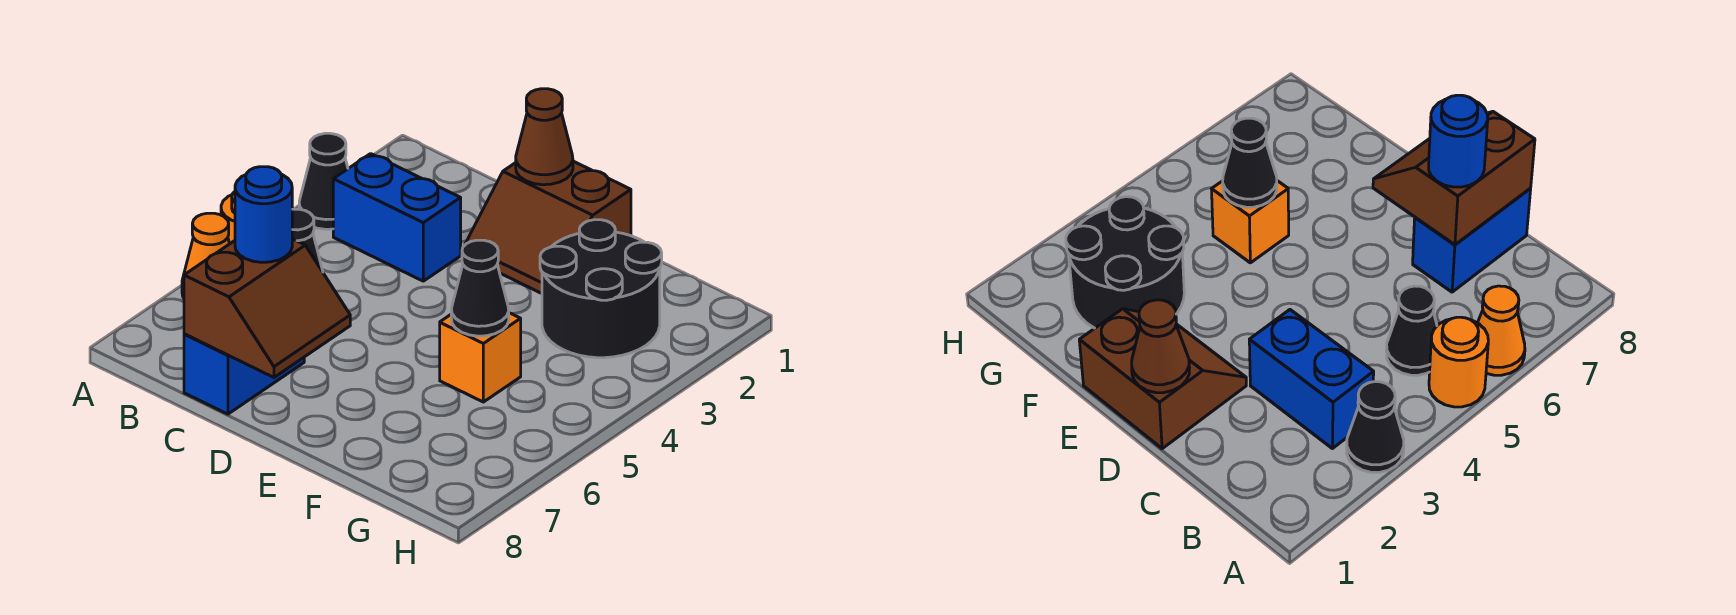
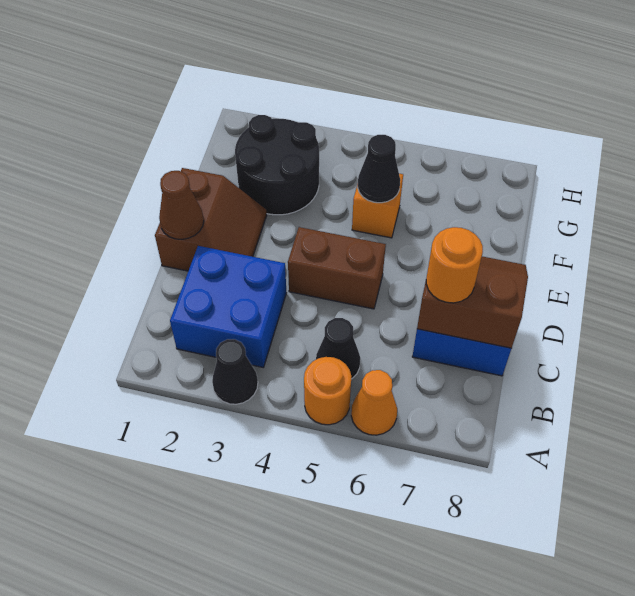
blue brick B3:C3 level 1 -> blue brick B2:C3 level 1
blue round brick C7 level 3 -> orange round brick C7 level 3
none -> brown brick D4:D5 level 1

